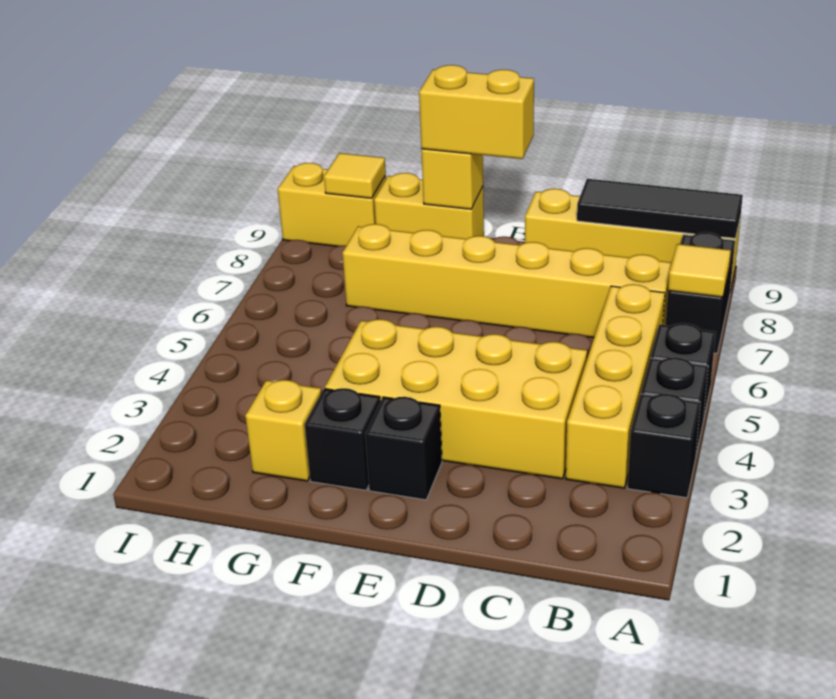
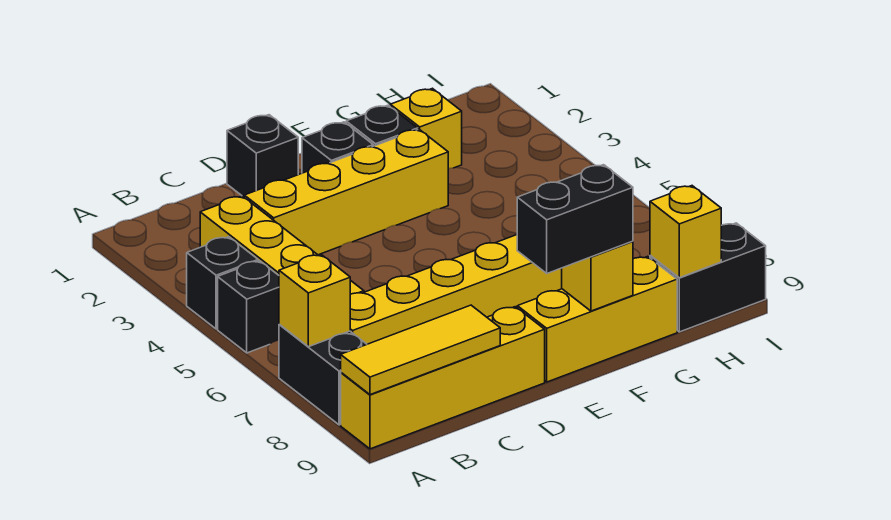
black brick A3 level 1 -> black brick D1 level 1
yellow tile A7 level 2 -> yellow brick A7 level 2
black tile A9:C9 level 2 -> yellow tile A9:C9 level 2
yellow brick C3:F4 level 1 -> yellow brick C3:F3 level 1
yellow brick E9:F9 level 3 -> black brick E9:F9 level 3
yellow brick F9:G9 level 1 -> yellow brick E9:G9 level 1
yellow brick H9:I9 level 1 -> black brick H9:I9 level 1
yellow tile H9 level 2 -> yellow brick H9 level 2

